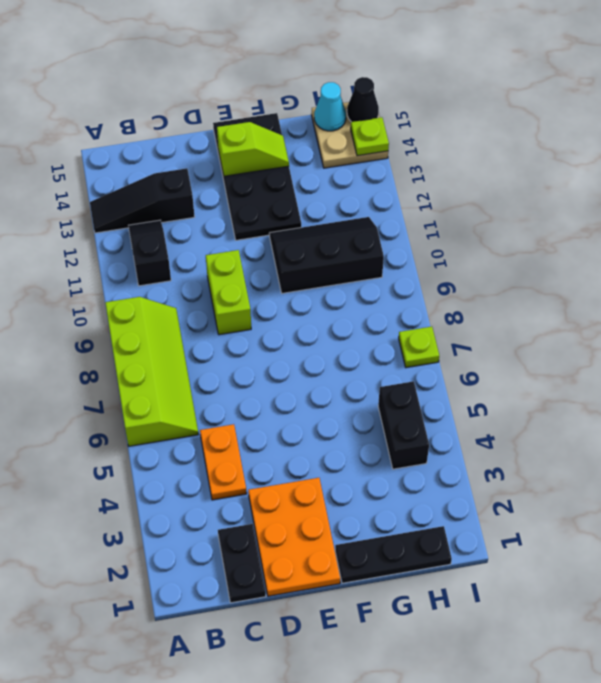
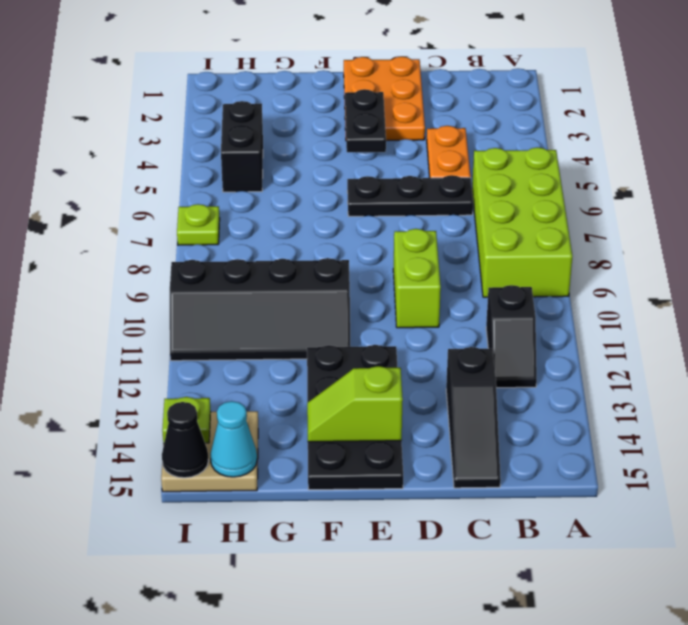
lime slope A6:B9 level 1 top A -> lime brick A6:B9 level 1
black slope A13:C13 level 1 top C -> black slope C13:C15 level 1 top 13
black plate C1:C2 level 1 -> black plate E3:E4 level 2
black plate F1:H1 level 1 -> black plate C6:E6 level 1
black slope F10:H11 level 1 top 10 -> black slope F10:I11 level 1 top 10

